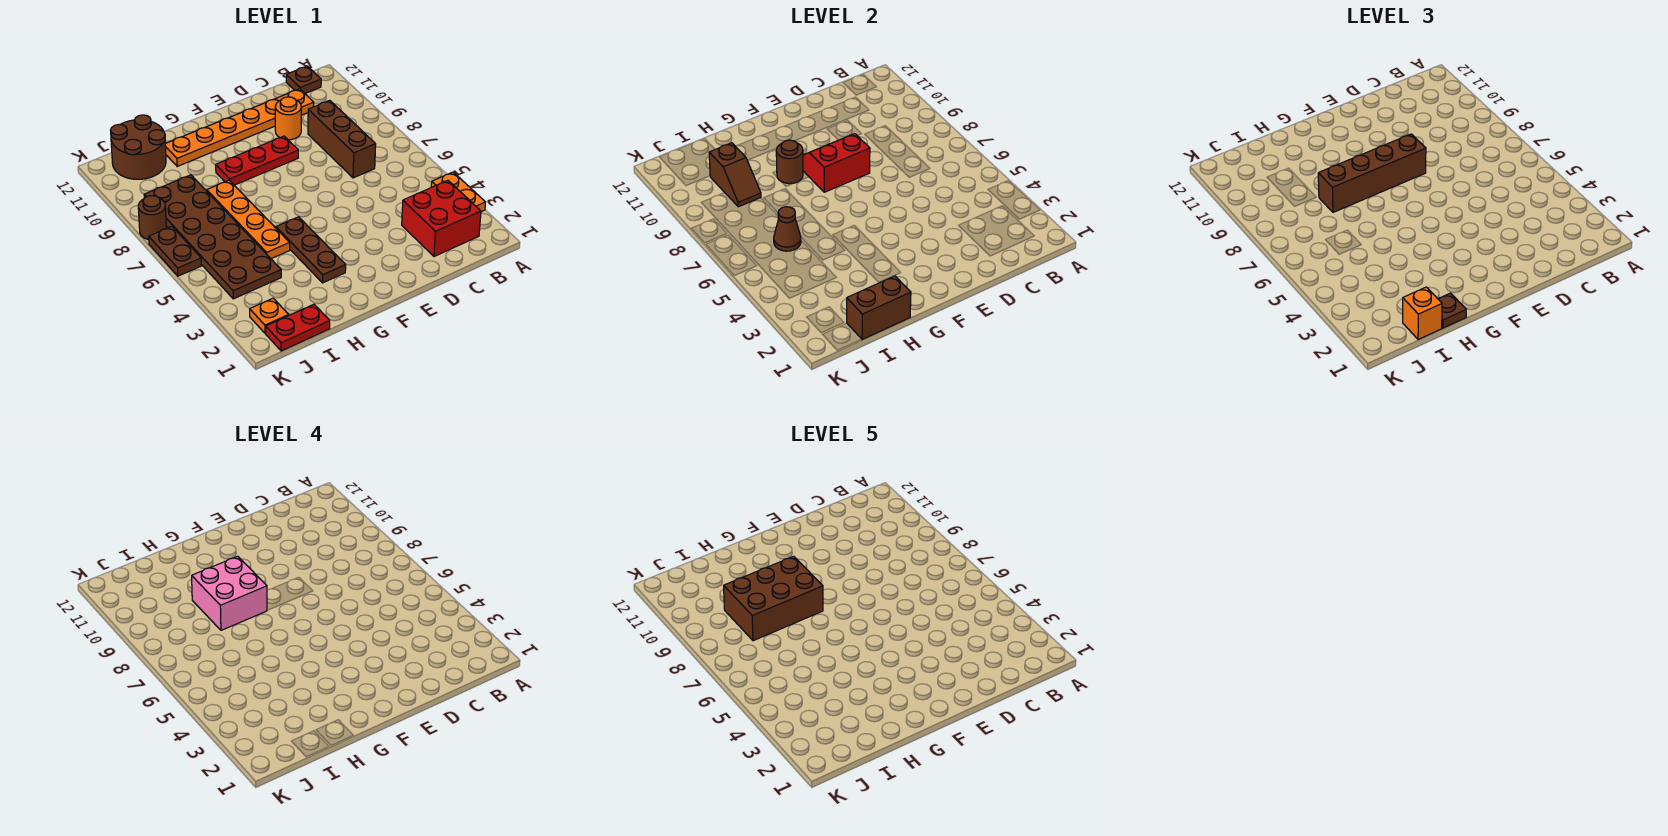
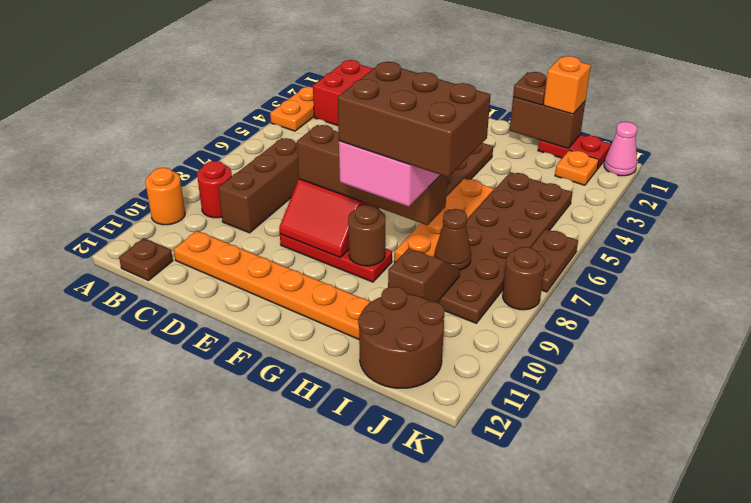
none -> red round brick B9 level 1
orange round brick D10 level 1 -> orange round brick A10 level 1
brown cone I6 level 2 -> brown cone I8 level 2
none -> pink cone K1 level 1

